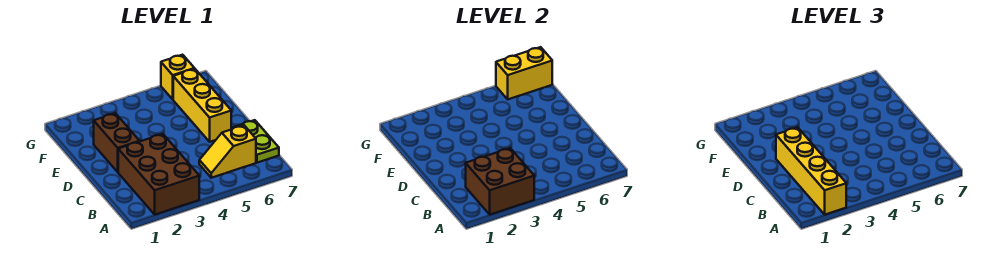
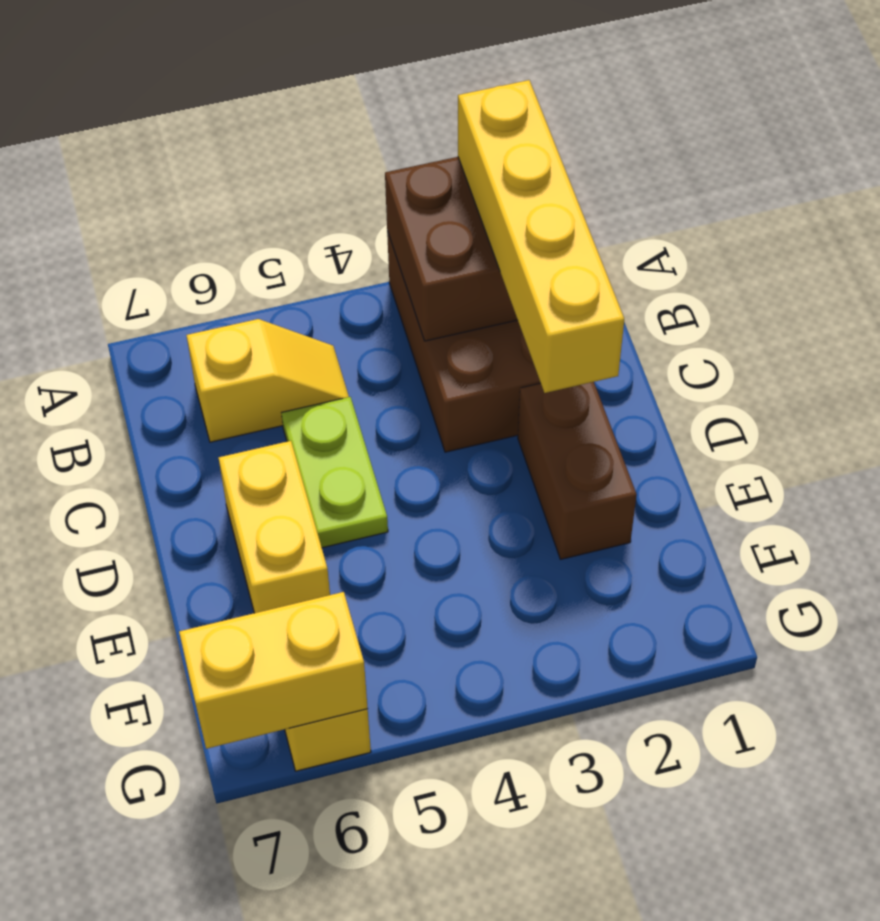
lime plate B7:C7 level 1 -> lime plate C5:D5 level 1
yellow brick D6:F6 level 1 -> yellow brick D6:E6 level 1

